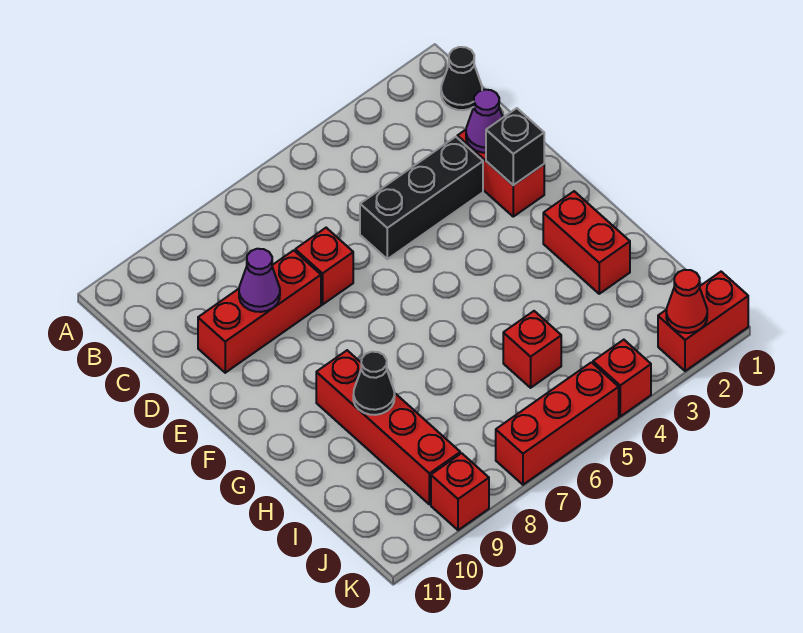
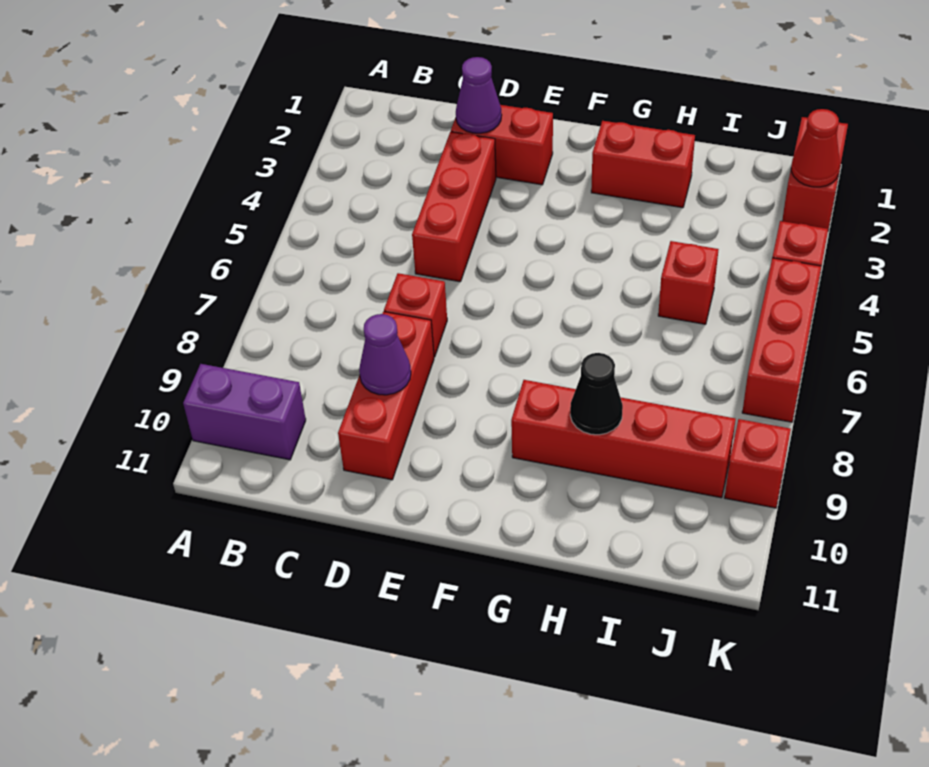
none -> purple brick A10:B10 level 1
black cone B1 level 1 -> none
black brick D3:D5 level 1 -> red brick D3:D5 level 1
black brick E2 level 2 -> none

